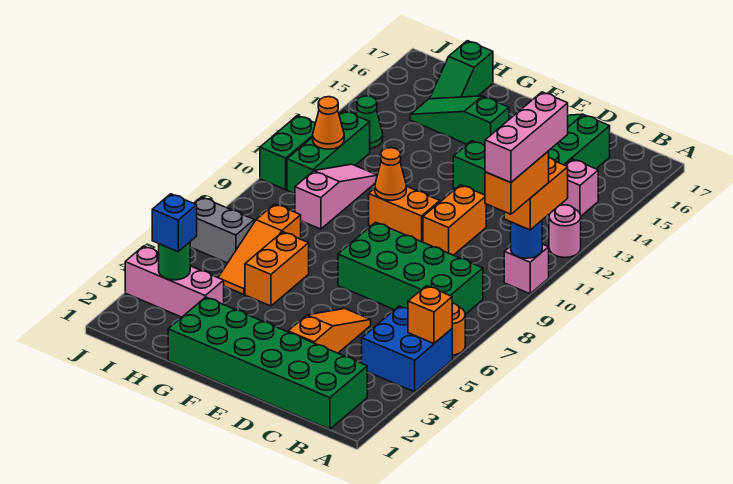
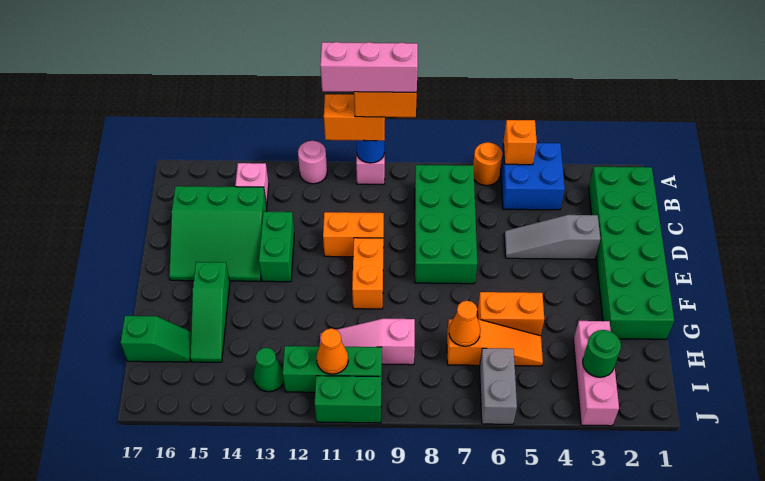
orange slope D3:D5 level 1 top 3 -> grey slope D3:D5 level 1 top 3
orange cone F10 level 2 -> orange cone H7 level 2
blue brick I3 level 3 -> none

